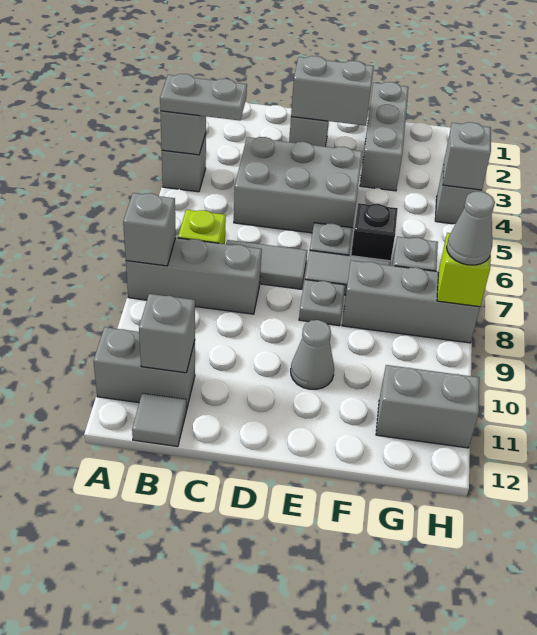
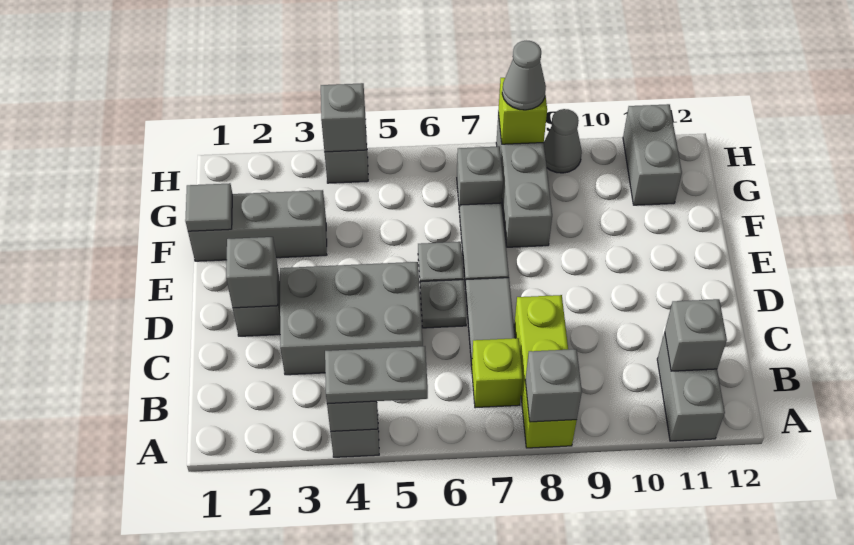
grey plate A4:B4 level 3 -> grey plate A4:A5 level 3
grey brick A8:C8 level 1 -> lime brick A8:C8 level 1
grey tile B12 level 1 -> grey tile F1 level 2
grey brick C4:E5 level 1 -> grey brick C3:D5 level 1
grey brick D2:E2 level 2 -> grey brick D2 level 2
grey plate E8 level 1 -> grey plate D6 level 1
grey cone E10 level 1 -> grey cone H9 level 1
black brick F6 level 1 -> none

